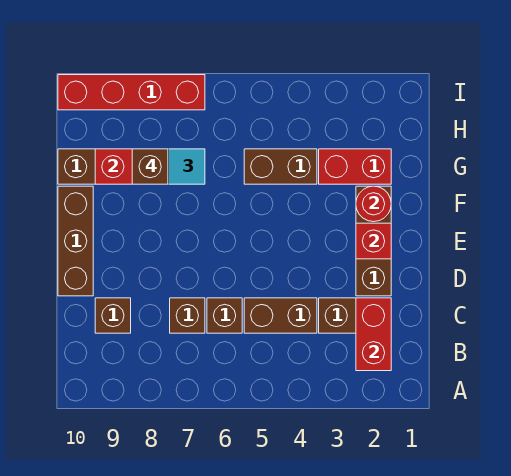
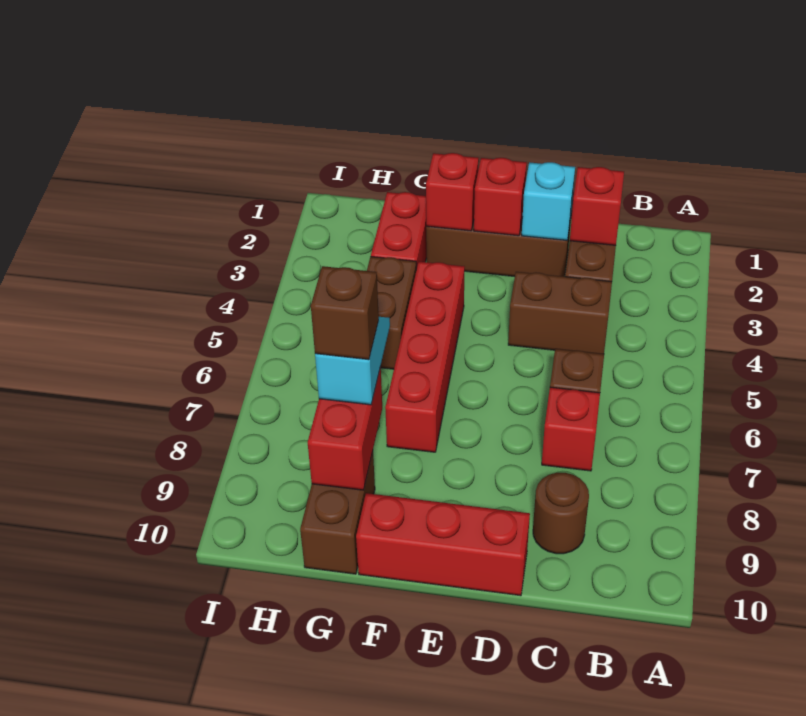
red brick B2:C2 level 2 -> red brick C2 level 2
brown brick C4:C5 level 1 -> brown brick C4:D4 level 1
brown brick C7 level 1 -> red brick C7 level 1
brown brick C9 level 1 -> brown round brick C9 level 1
none -> cyan brick D2 level 2
brown brick D10:F10 level 1 -> red brick D10:F10 level 1
red round brick F2 level 2 -> red brick F2 level 2
red brick I7:I10 level 1 -> red brick F4:F7 level 1

